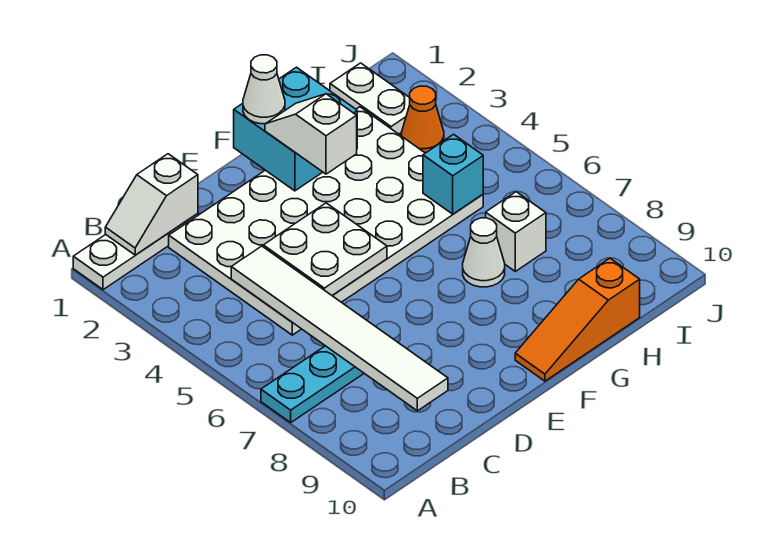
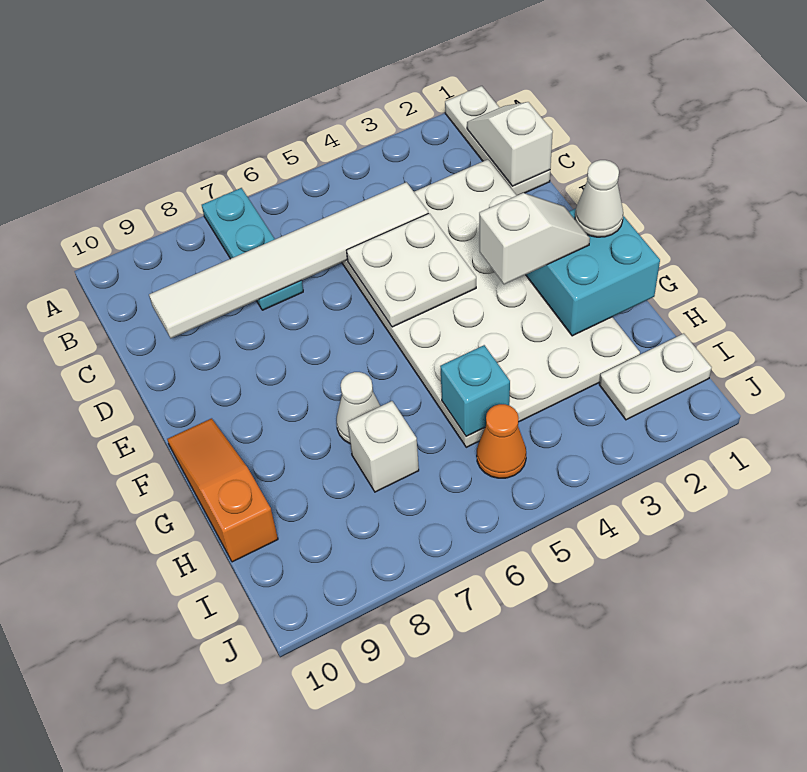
orange cone I3 level 1 -> orange cone I5 level 1

